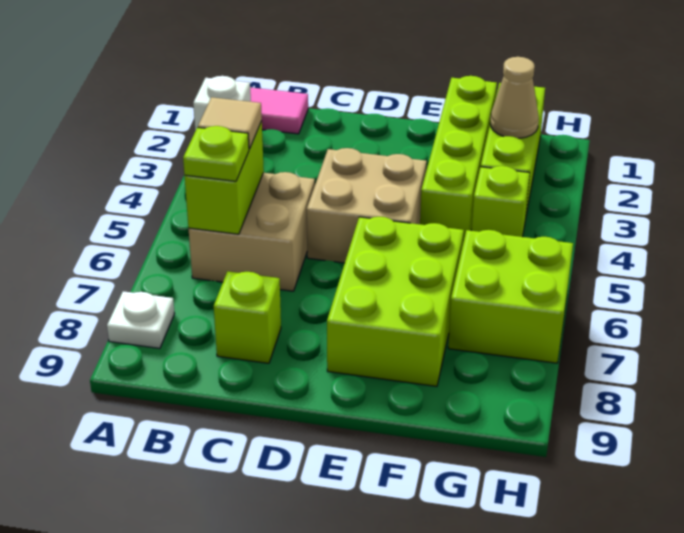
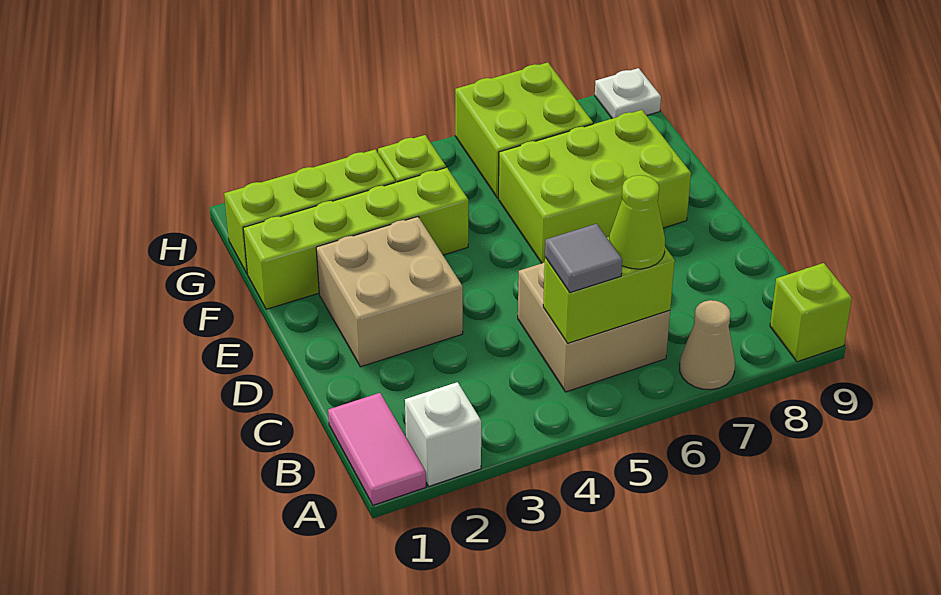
white plate A8 level 1 -> white plate H9 level 1
tan tile B5 level 3 -> grey tile B5 level 3
lime plate B6 level 3 -> lime cone B6 level 3
lime brick C8 level 1 -> lime brick A9 level 1
tan brick D4:E5 level 1 -> tan brick D2:E3 level 1
tan cone G2 level 2 -> tan cone A7 level 1

